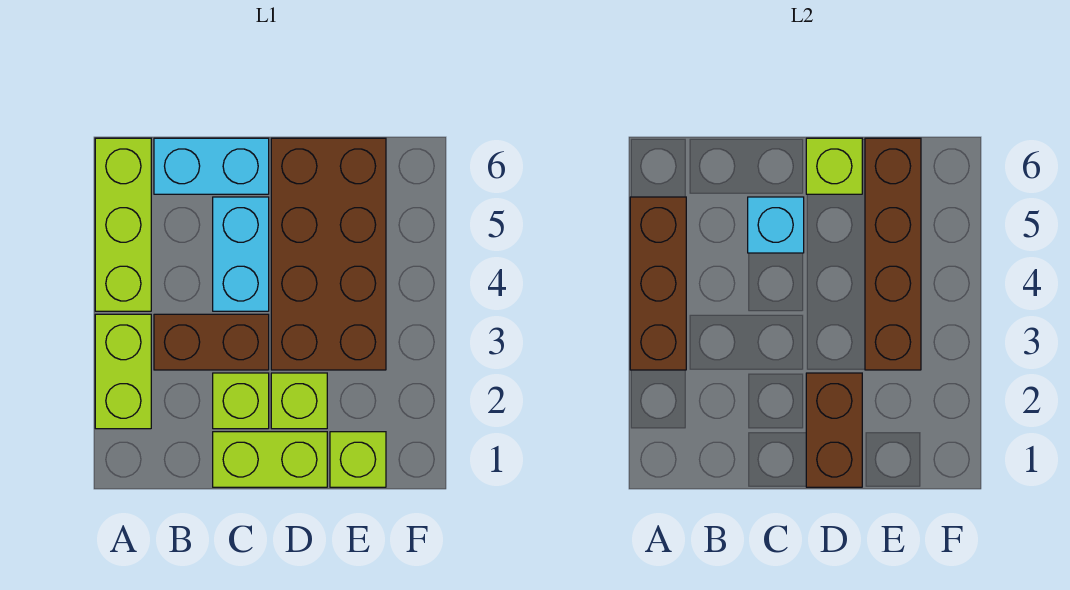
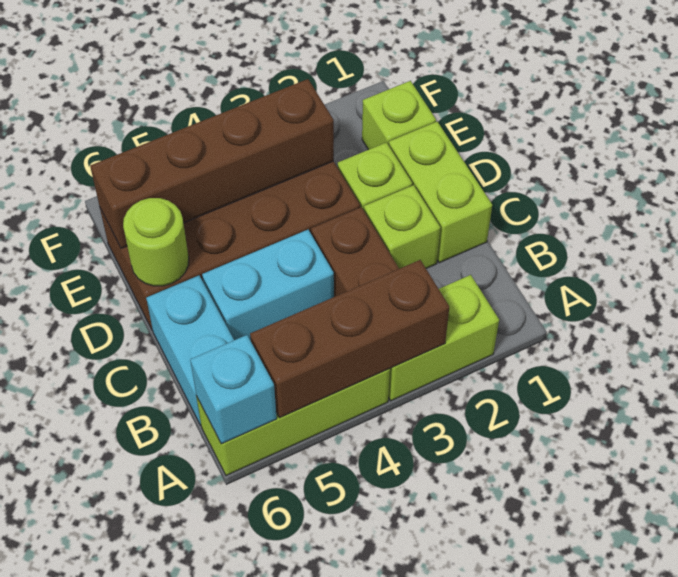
cyan brick C5 level 2 -> cyan brick A6 level 2
brown brick D1:D2 level 2 -> none
lime brick D6 level 2 -> lime round brick D6 level 2

